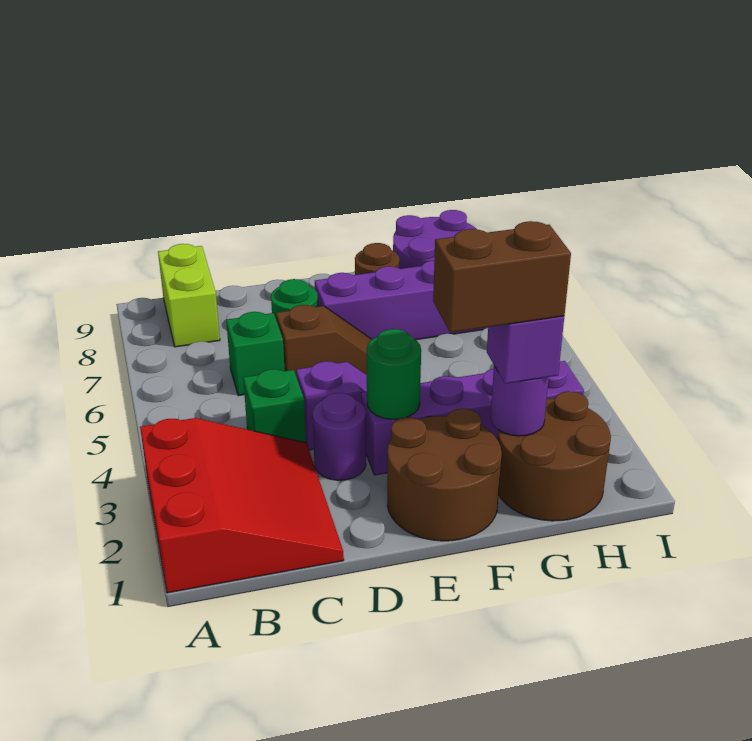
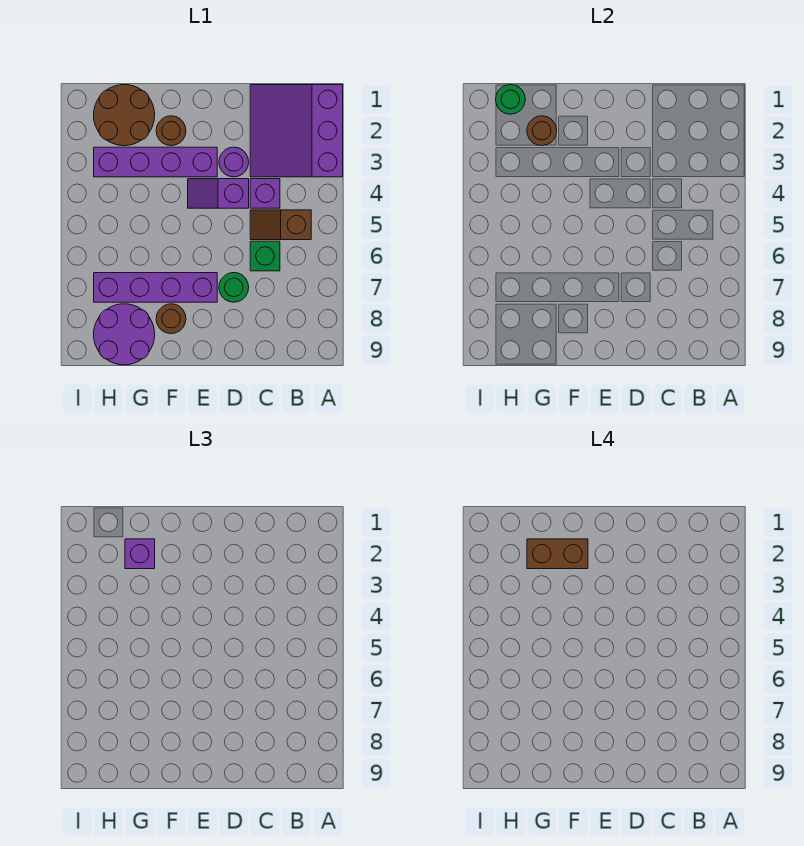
red slope A1:C3 level 1 top A -> purple slope A1:C3 level 1 top A
lime brick B8:B9 level 1 -> none
green brick C4 level 1 -> purple brick C4 level 1
brown slope D6:E6 level 1 top D -> brown slope B5:C5 level 1 top B
brown round brick E1:F2 level 1 -> brown round brick F2 level 1
green round brick E3 level 2 -> green round brick H1 level 2
purple round brick G2 level 2 -> brown round brick G2 level 2

